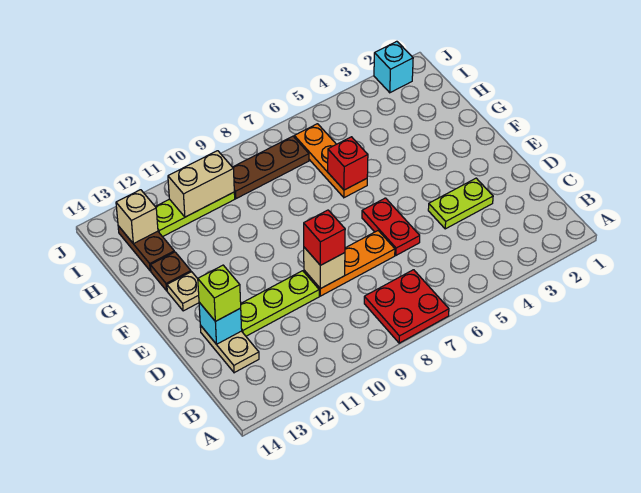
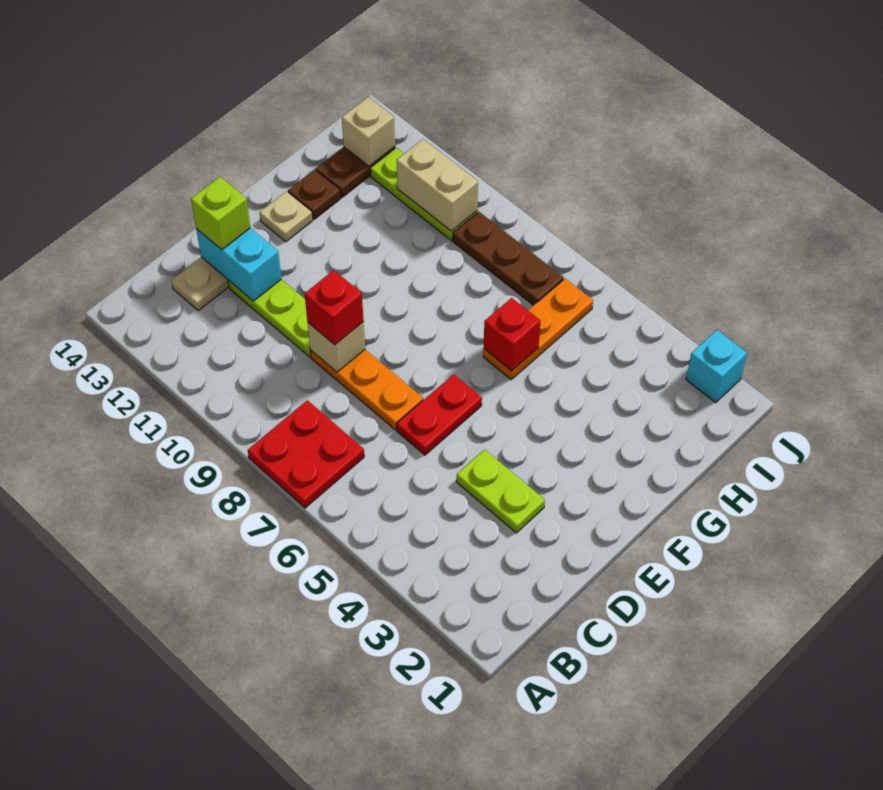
cyan brick D13 level 2 -> cyan brick D12:D13 level 2

